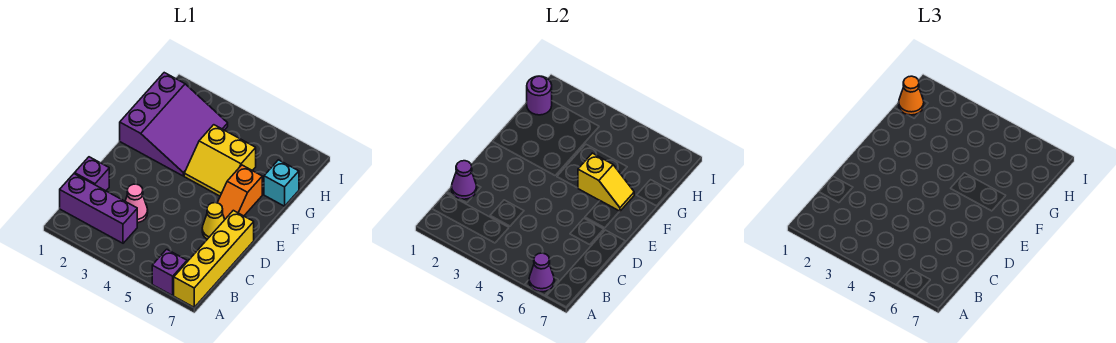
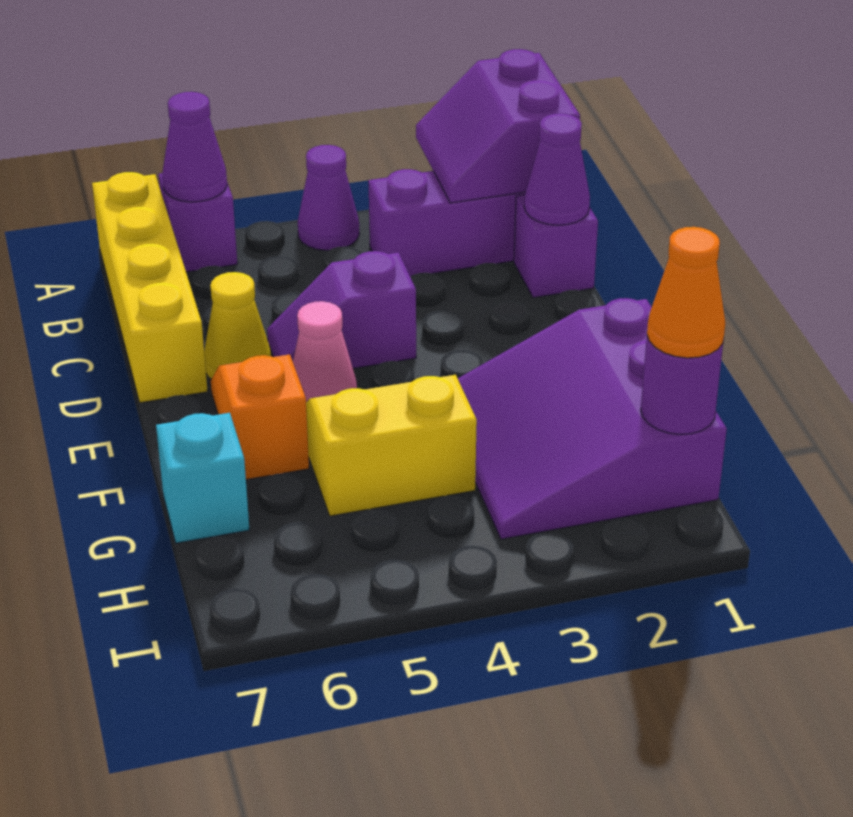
none -> purple slope A1:B2 level 2 top 1
none -> purple cone A4 level 1
pink cone C3 level 1 -> pink cone E5 level 1
none -> purple slope D4:D5 level 1 top 4
yellow slope F5:F6 level 2 top 5 -> none

